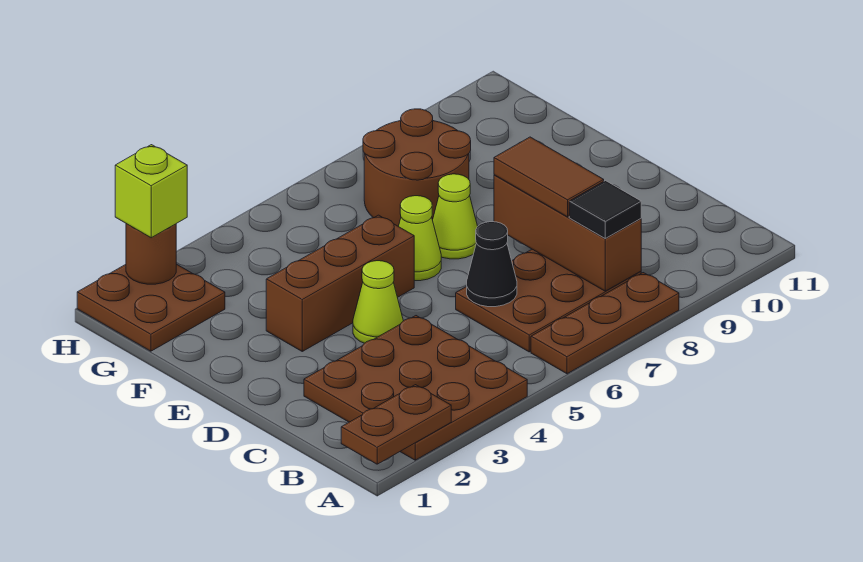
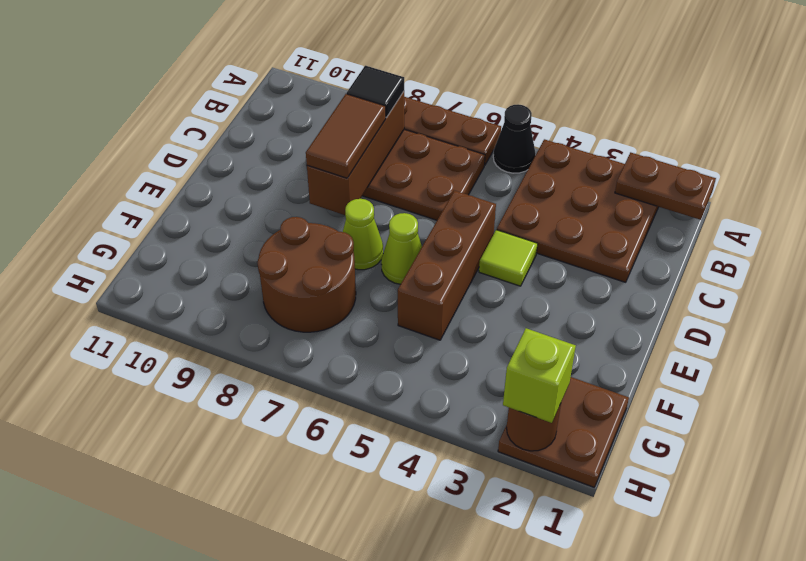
black cone C6 level 2 -> black cone A5 level 1
lime cone D4 level 1 -> lime tile D4 level 1
brown brick E3:E5 level 1 -> brown brick D5:F5 level 1

